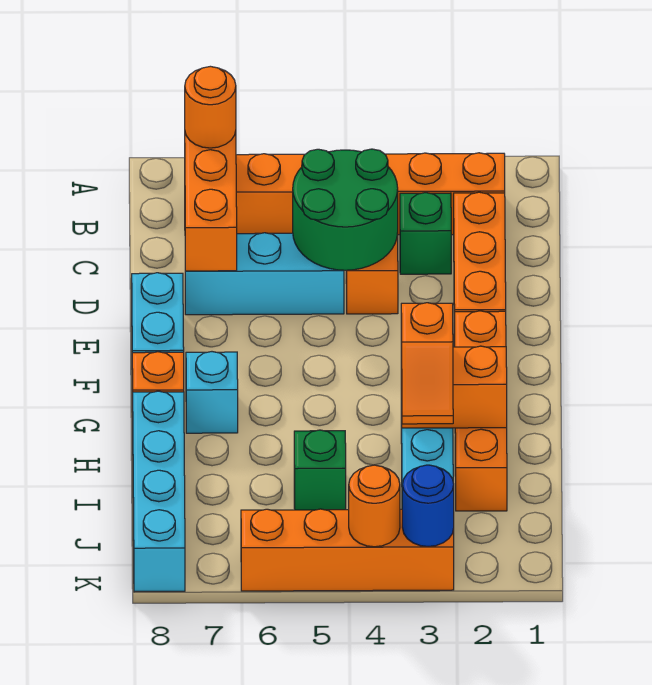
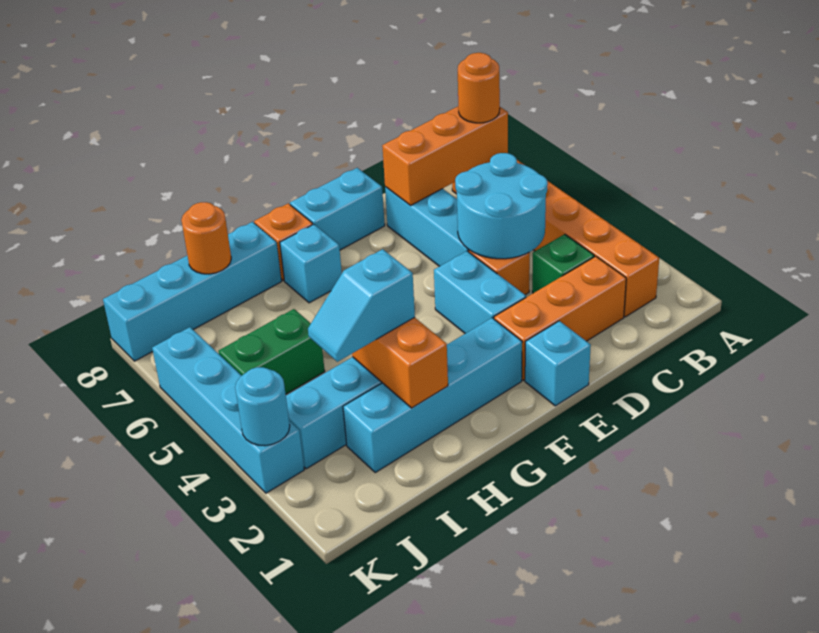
green round brick C4:D5 level 2 -> cyan round brick C4:D5 level 2
none -> cyan brick E1 level 1
none -> cyan brick E3:E4 level 1
orange brick F2:I2 level 1 -> cyan brick F2:I2 level 1
orange slope H3:I3 level 3 top H -> cyan slope H3:I3 level 3 top H
green brick I5 level 1 -> green brick I5:J5 level 1
orange brick K3:K6 level 1 -> cyan brick K3:K6 level 1
blue round brick K3 level 2 -> cyan round brick K3 level 2
orange round brick K4 level 2 -> orange round brick I8 level 2

